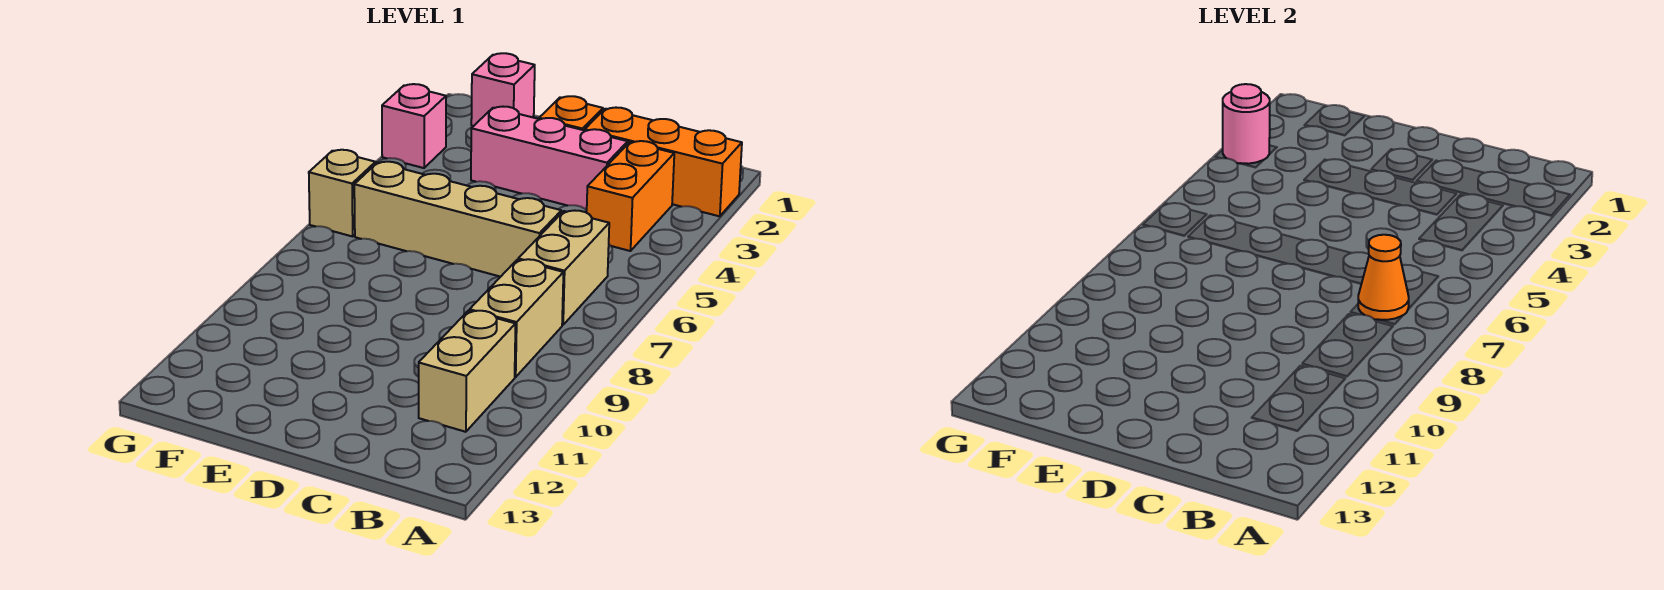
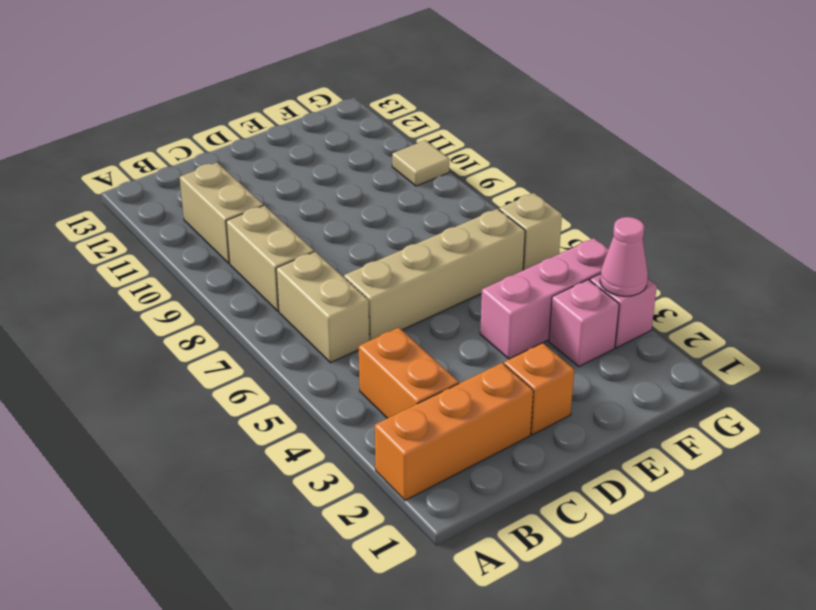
orange cone B7 level 2 -> none
pink brick C3:E3 level 1 -> pink brick E4:G4 level 1
pink brick F1 level 1 -> pink brick F3 level 1
pink round brick G3 level 2 -> pink cone G3 level 2
none -> tan tile G10 level 1

